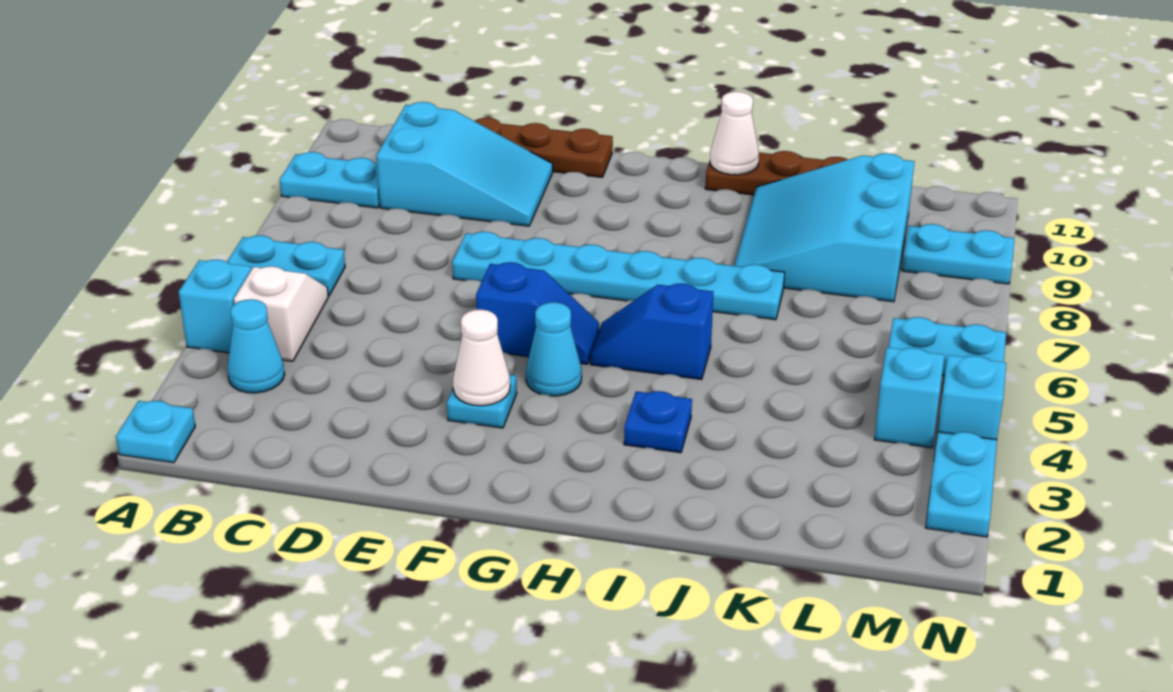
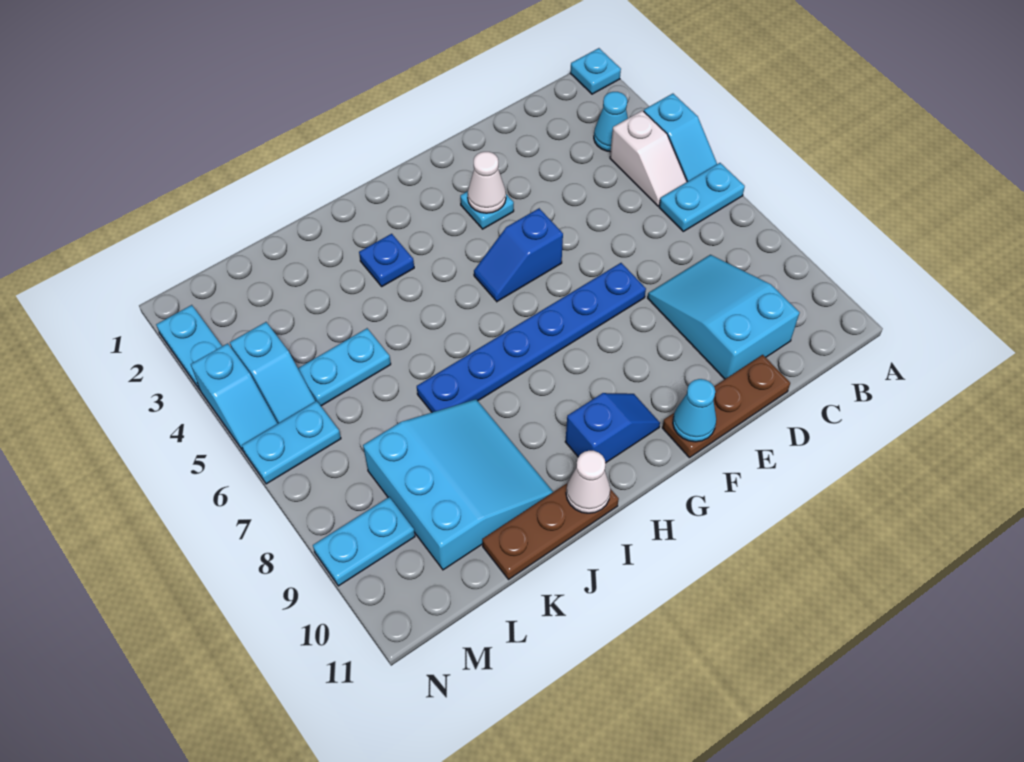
cyan plate A9:B9 level 1 -> cyan plate K5:L5 level 1
cyan slope C9:E10 level 1 top C -> cyan slope C8:D10 level 1 top 10
cyan plate E7:J7 level 1 -> blue plate E7:J7 level 1
cyan cone G4 level 1 -> cyan cone F11 level 2
blue slope H5:I5 level 1 top I -> blue slope G10:H10 level 1 top H

